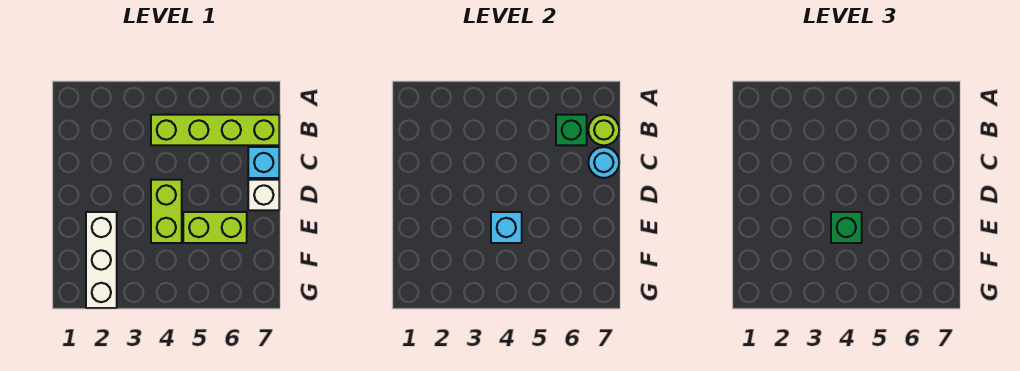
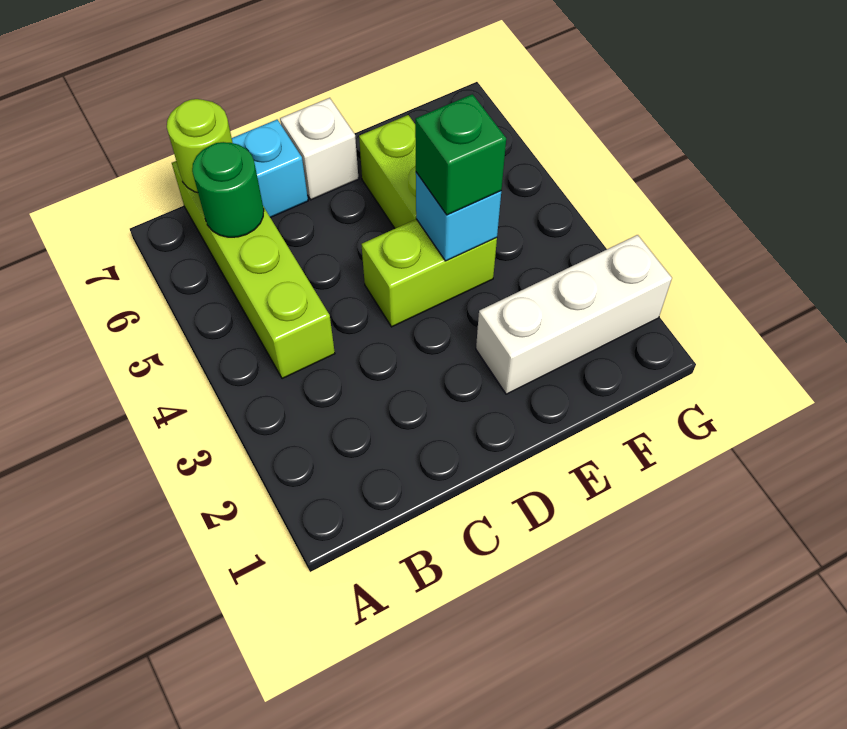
green brick B6 level 2 -> green round brick B6 level 2
cyan round brick C7 level 2 -> none

